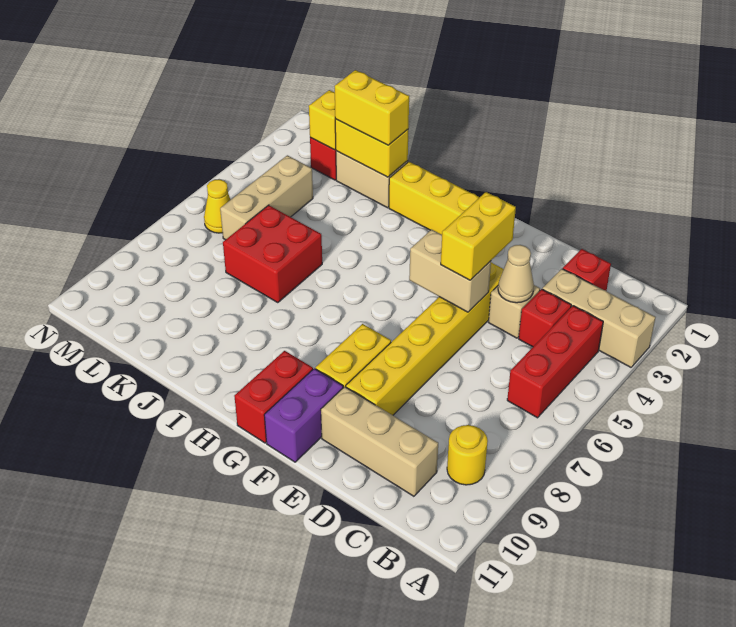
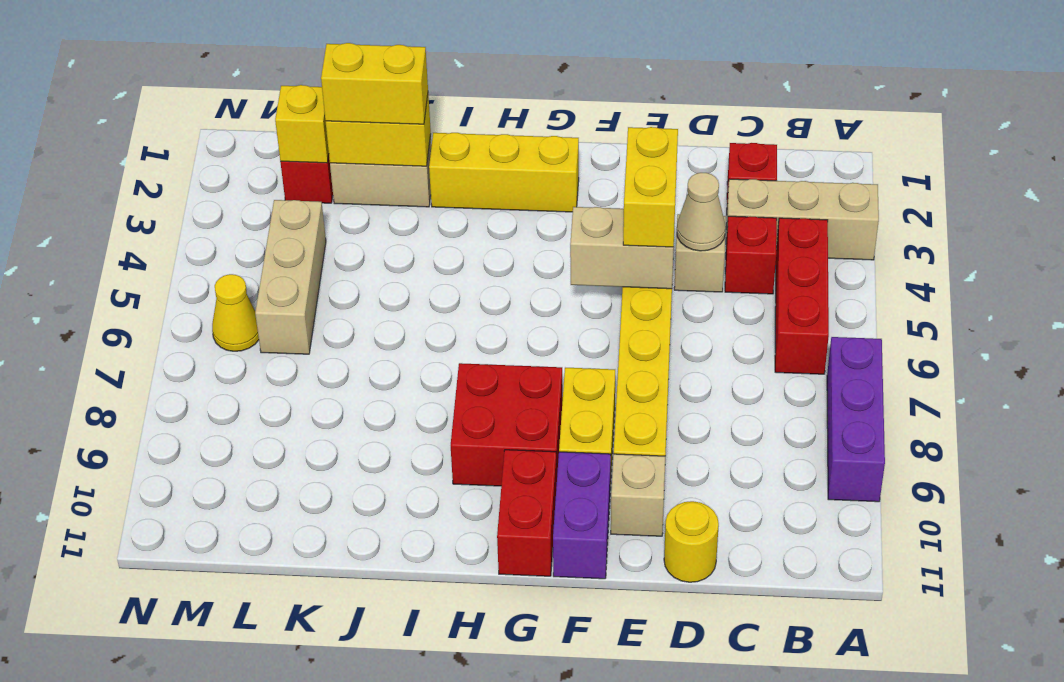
none -> purple brick A7:A9 level 1
yellow round brick B9 level 1 -> yellow round brick D11 level 1
tan brick C10:E10 level 1 -> tan brick E10 level 1
red brick J6:K7 level 1 -> red brick G8:H9 level 1

